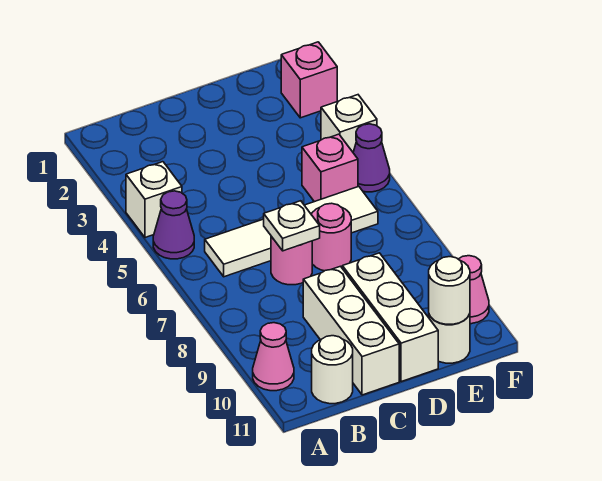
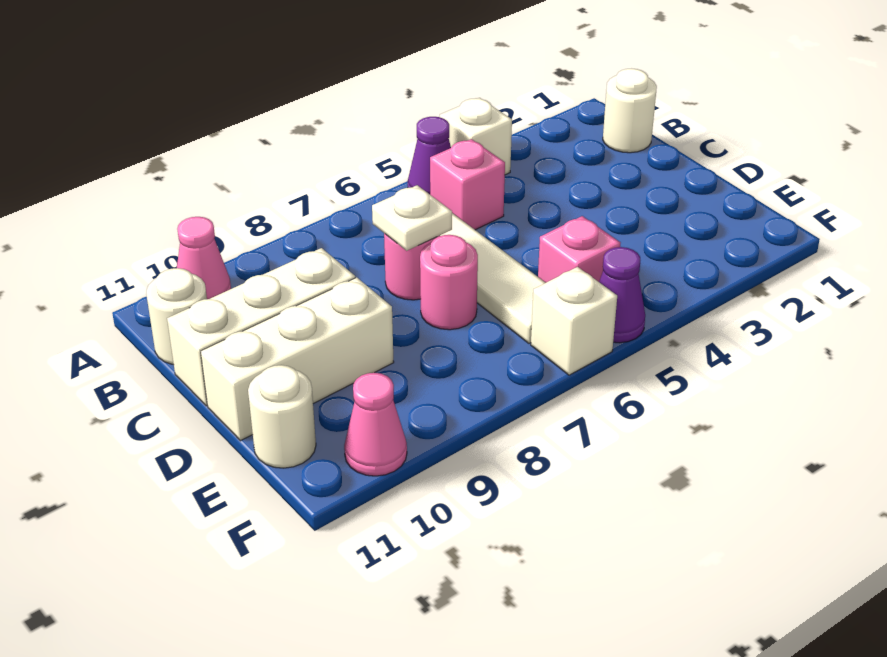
white round brick E11 level 2 -> white round brick B1 level 1
pink brick F2 level 1 -> pink brick B5 level 1
white brick F4 level 1 -> white brick F6 level 1

